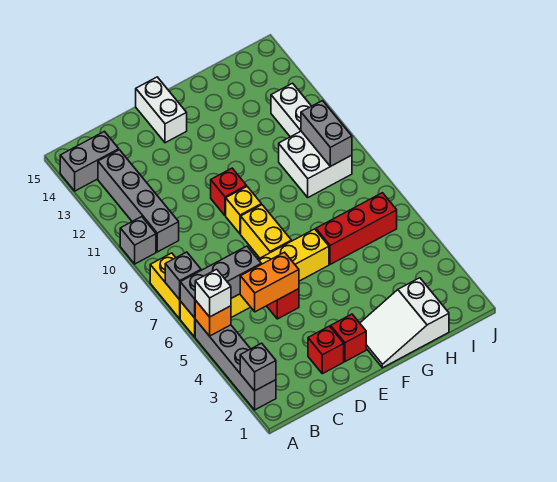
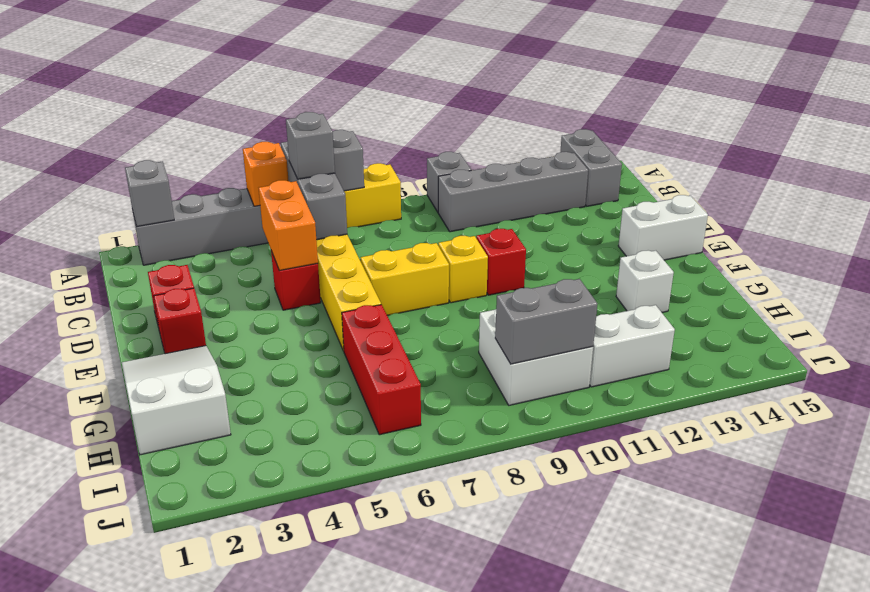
white brick A5 level 3 -> white brick G13 level 1
none -> grey brick B6 level 3

